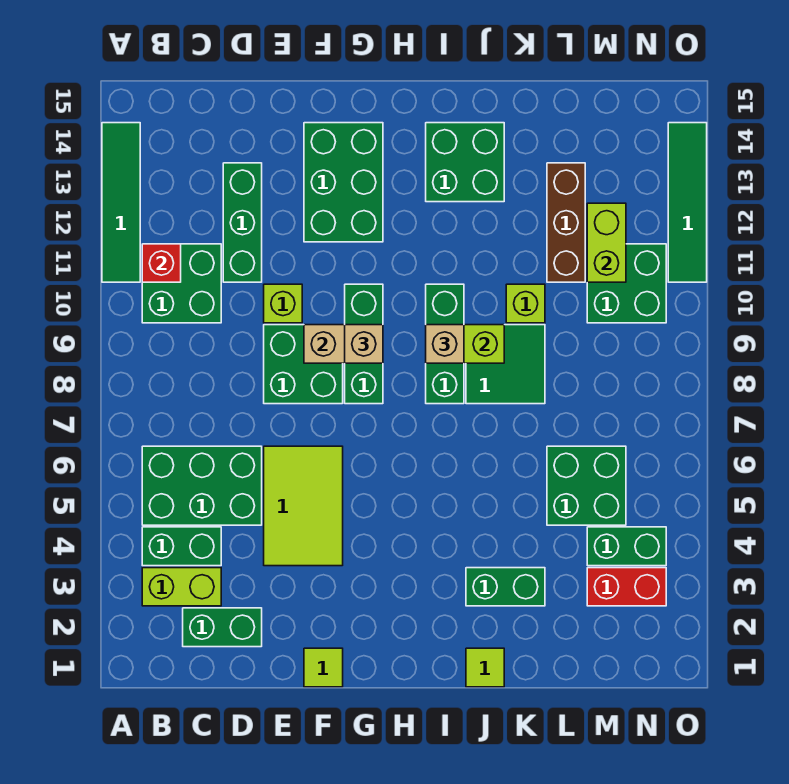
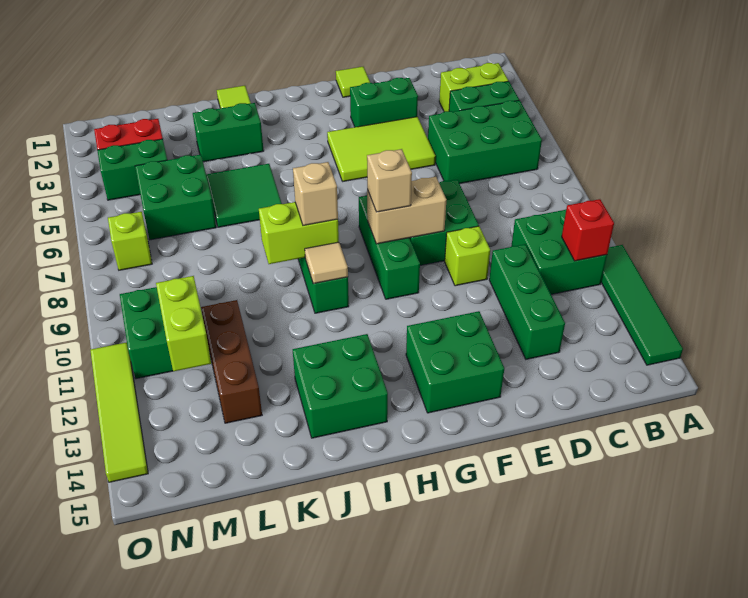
green brick C2:D2 level 1 -> green brick E3:F3 level 1
lime tile E4:F6 level 1 -> lime tile E4:G5 level 1
green brick F12:G14 level 1 -> green brick F13:G14 level 1
none -> tan tile I10 level 2
green tile J8:K9 level 1 -> green tile J5:K6 level 1
lime brick K10 level 1 -> lime brick N7 level 1
green tile O11:O14 level 1 -> lime tile O11:O14 level 1

